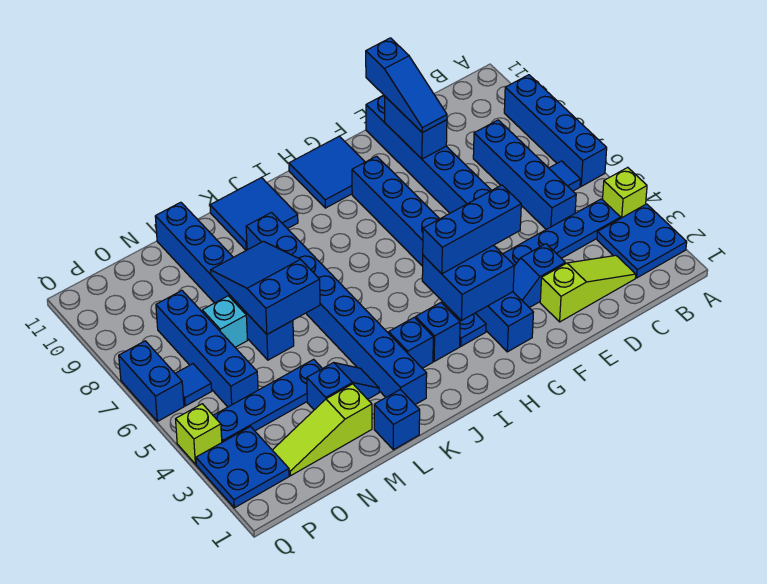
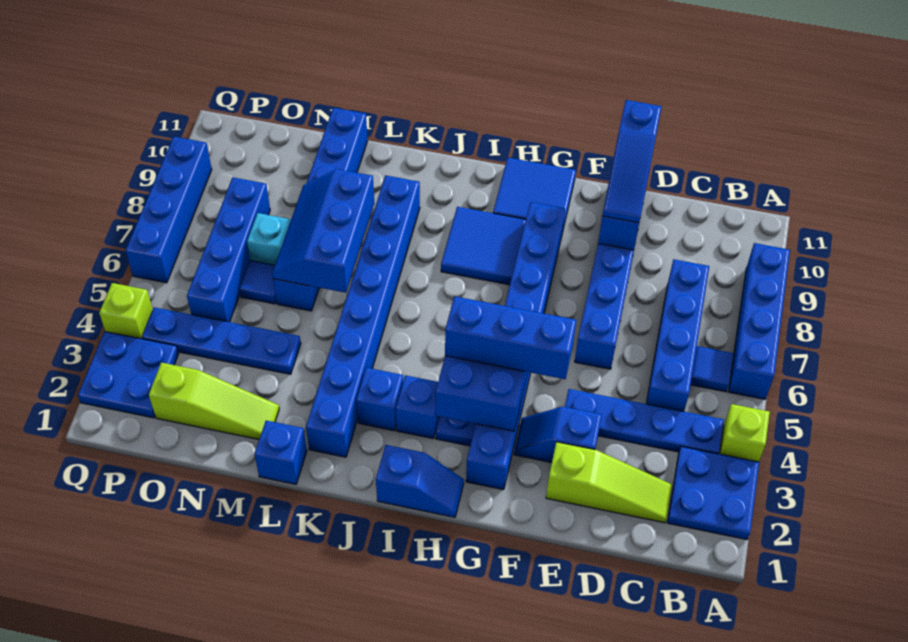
blue tile J10:K11 level 1 -> blue tile H8:I9 level 1
blue slope L3:M3 level 1 top M -> blue slope H1:I1 level 1 top I
blue slope L6:M8 level 2 top 6 -> blue slope L6:M8 level 2 top L
lime slope M2:O2 level 1 top M -> lime slope M2:O2 level 1 top O
blue tile P6 level 1 -> blue tile N6 level 1
blue brick Q6:Q7 level 1 -> blue brick Q6:Q9 level 1

